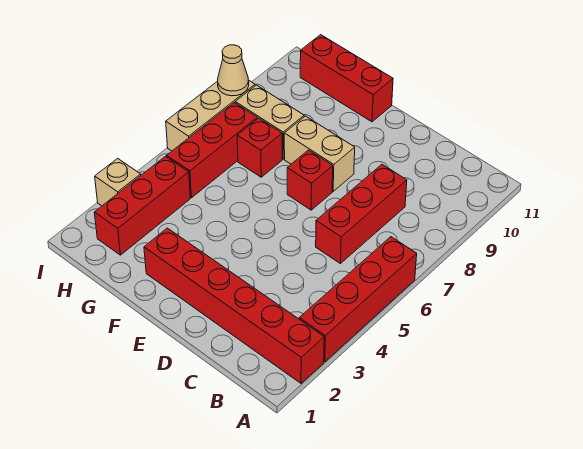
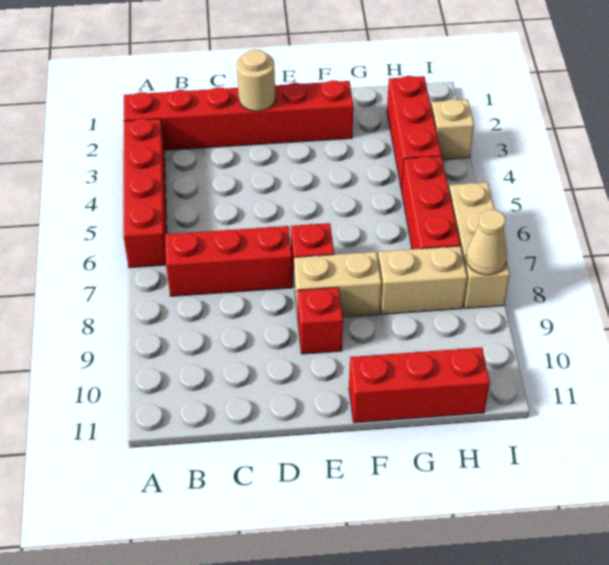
red brick C6:C8 level 1 -> red brick B7:D7 level 1
none -> tan round brick D2 level 2
red brick G7 level 1 -> red brick E9 level 1

